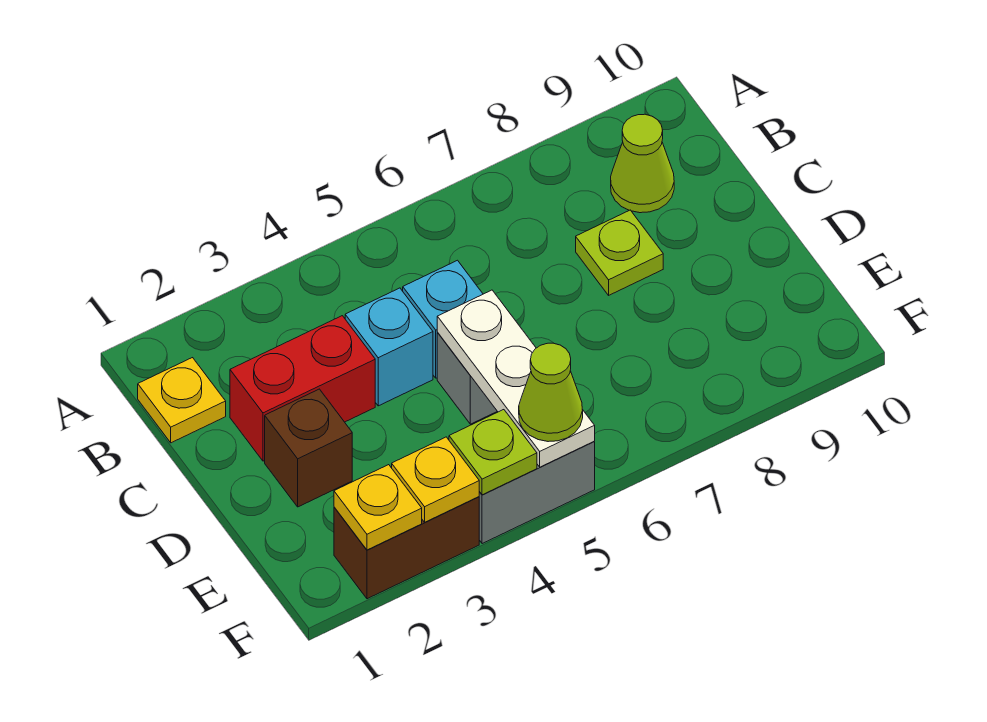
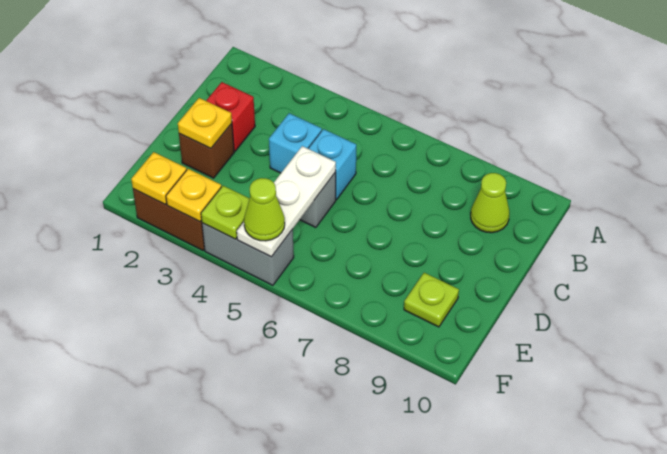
yellow plate B1 level 1 -> yellow plate D2 level 2
red brick C2:C3 level 1 -> red brick C2 level 1
lime plate C8 level 1 -> lime plate E9 level 1

